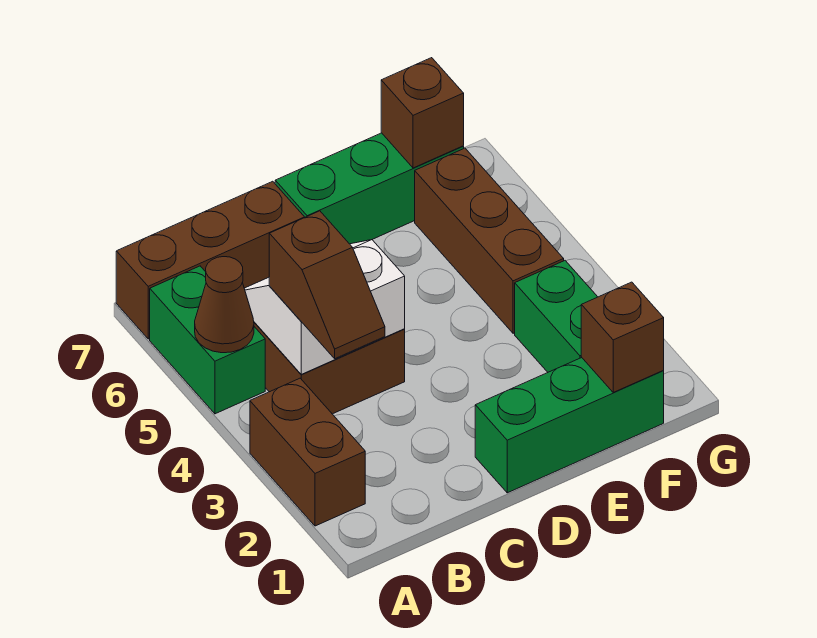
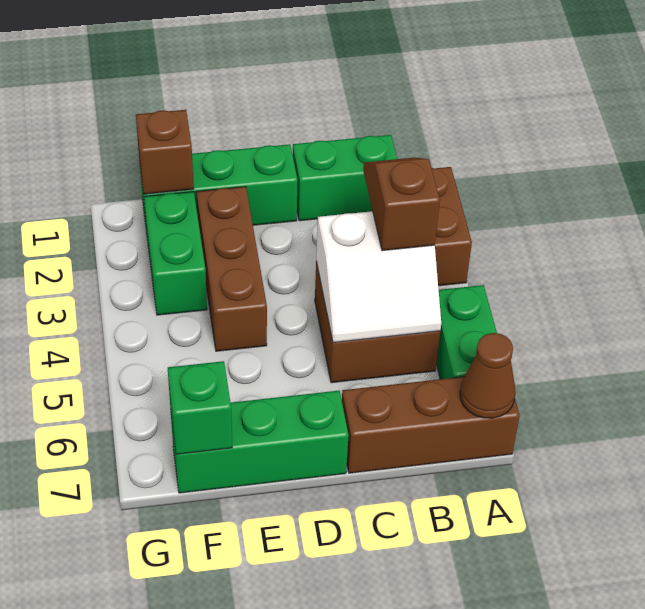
brown cone A5 level 2 -> brown cone A7 level 2
none -> green brick B1:C1 level 1
brown brick F4:F6 level 1 -> brown brick E2:E4 level 1
brown brick F7 level 2 -> green brick F7 level 2

